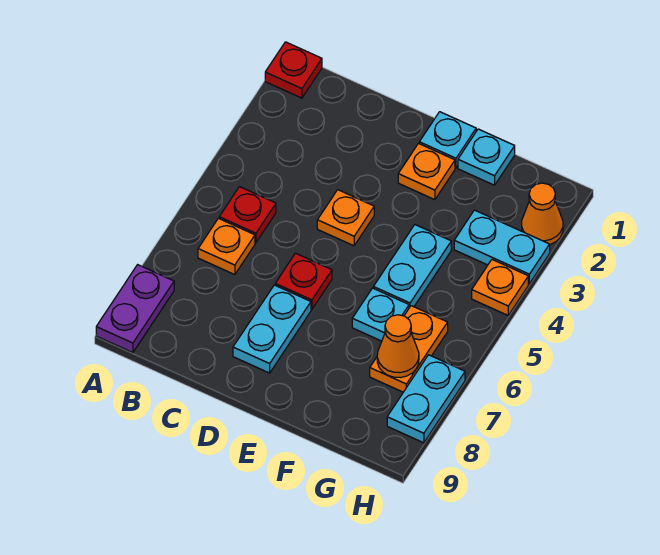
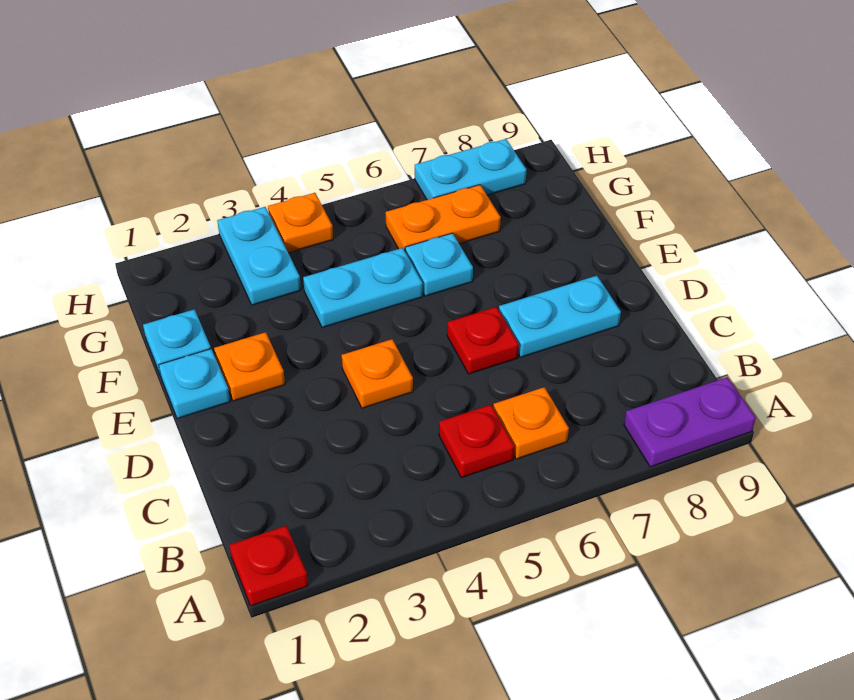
orange cone G7 level 2 -> none
orange cone H2 level 1 -> none

